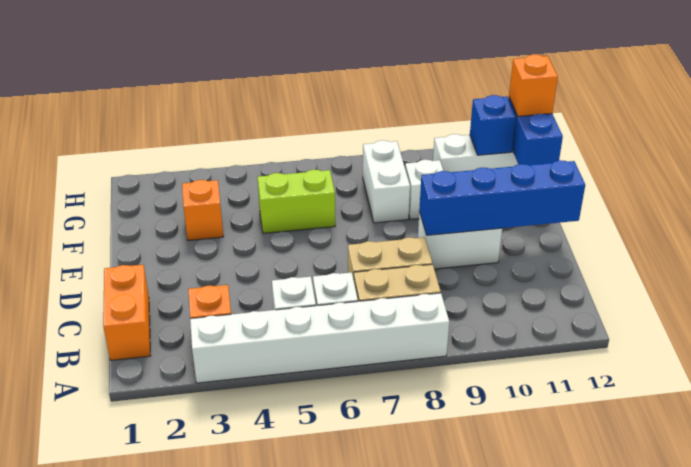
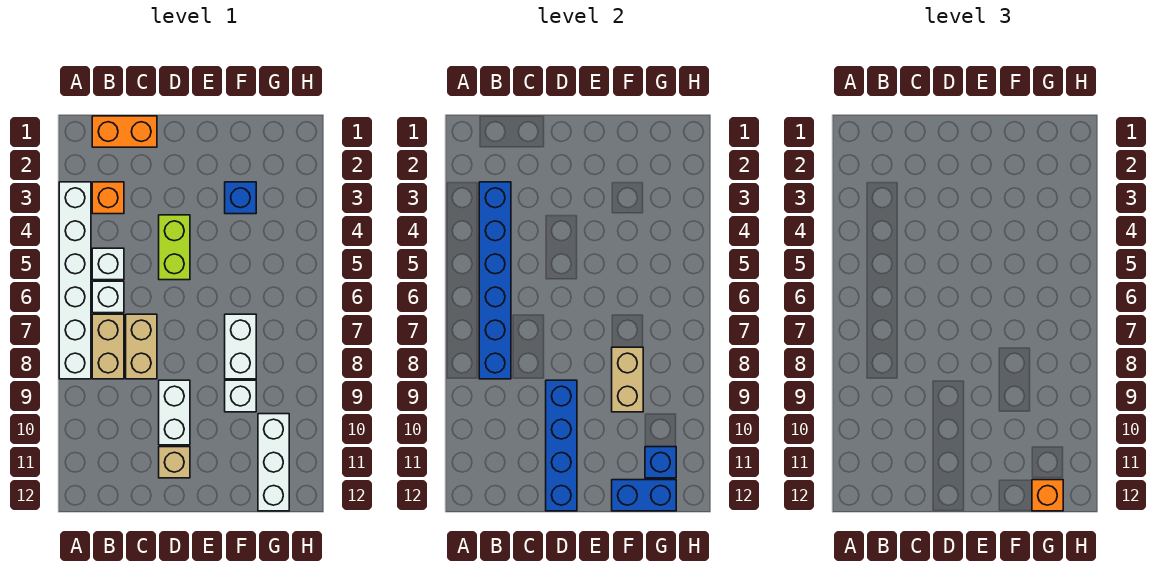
none -> blue brick B3:B8 level 2
none -> tan brick D11 level 1
orange brick F3 level 1 -> blue brick F3 level 1
lime brick F5:F6 level 1 -> lime brick D4:D5 level 1
white brick F8:G8 level 1 -> white brick F7:F8 level 1
none -> tan brick F8:F9 level 2

